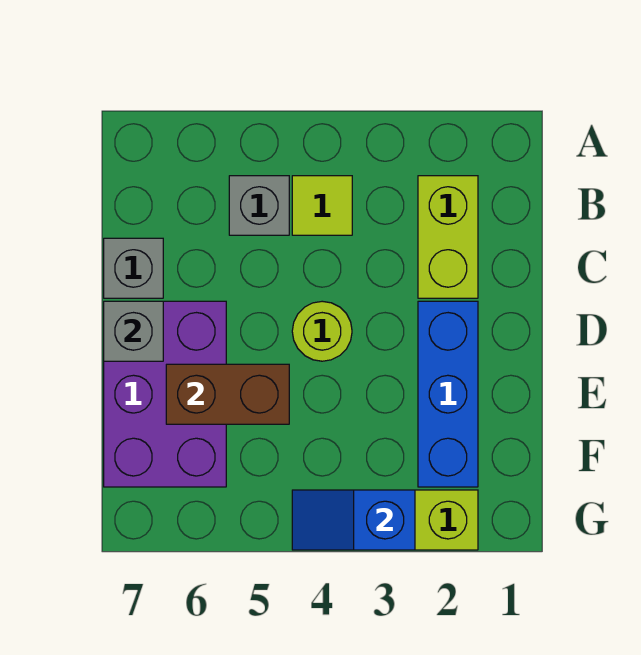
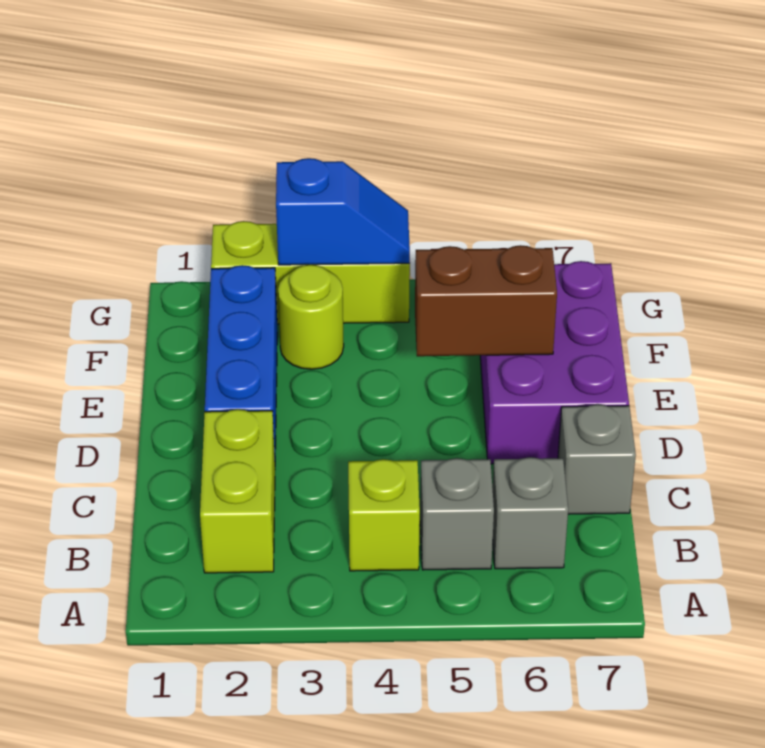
lime tile B4 level 1 -> lime brick B4 level 1
lime round brick D4 level 1 -> lime round brick F3 level 1
grey brick D7 level 2 -> grey brick B6 level 1

